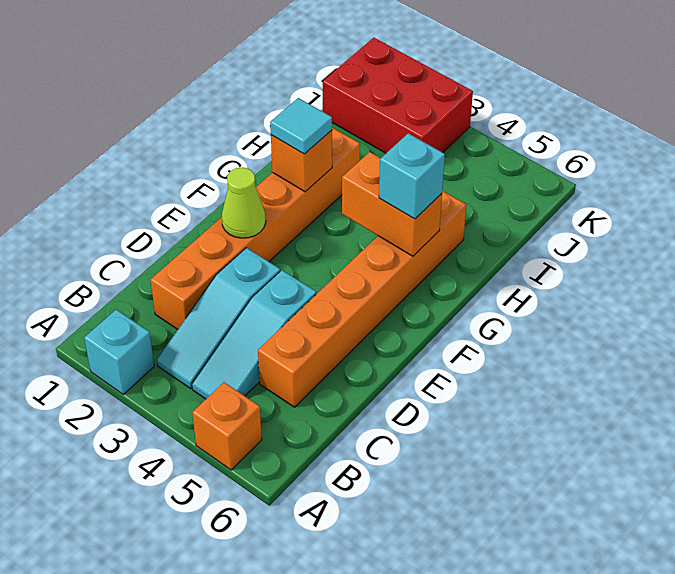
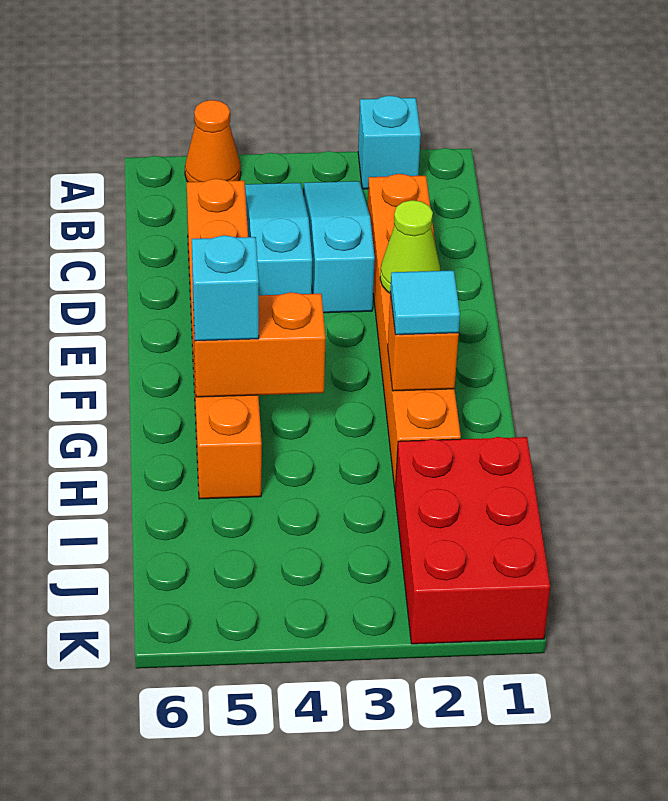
orange brick A5 level 1 -> orange cone A5 level 1
red brick J1:K3 level 1 -> red brick I1:K2 level 1

